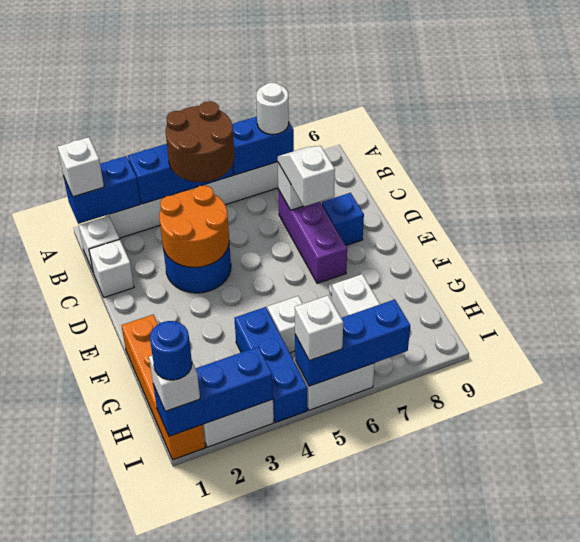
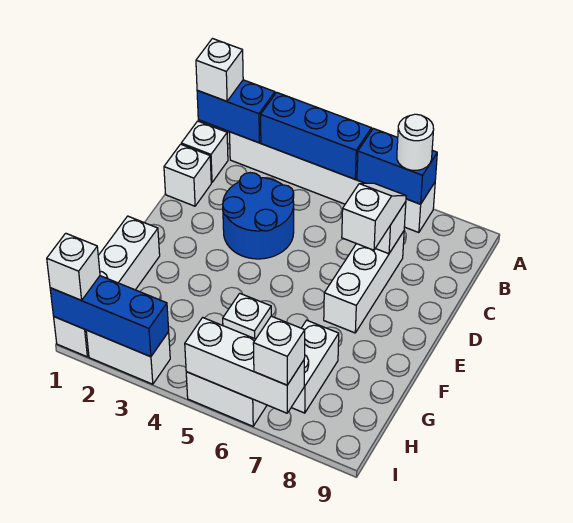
brown round brick A4:B5 level 3 -> none
orange round brick C3:D4 level 2 -> none
purple brick C7:E7 level 1 -> white brick C7:E7 level 1
blue brick D8 level 1 -> none
orange brick F1:I1 level 1 -> white brick F1:I1 level 1
blue brick G4:I4 level 1 -> none
blue round brick I1 level 4 -> none
blue brick I5:I7 level 2 -> white brick I5:I7 level 2
white brick I5 level 3 -> white brick I7 level 3

